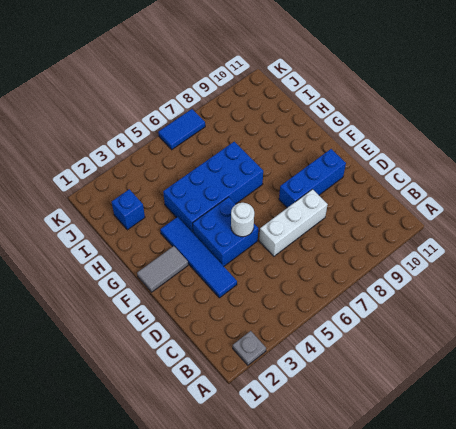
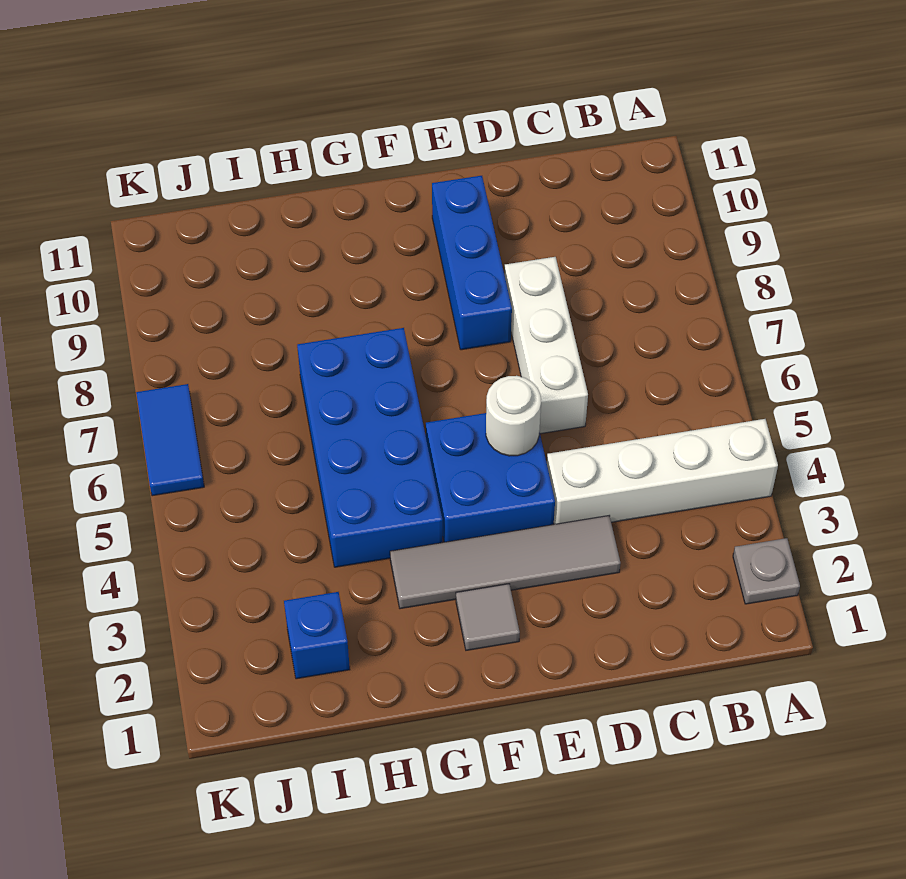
none -> white brick A4:D4 level 1
blue tile D3:G3 level 1 -> grey tile D3:G3 level 1
grey tile F1:F2 level 1 -> grey tile F2 level 1

